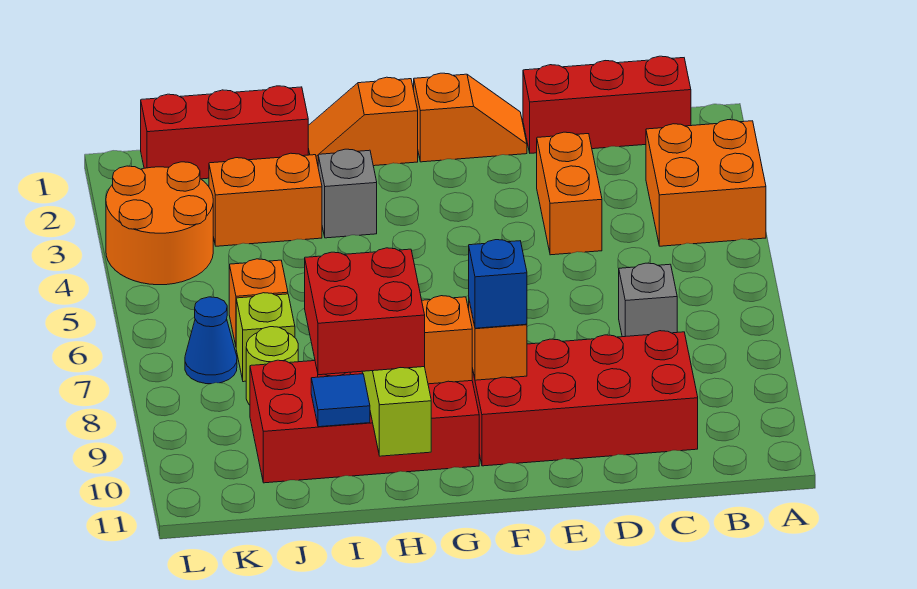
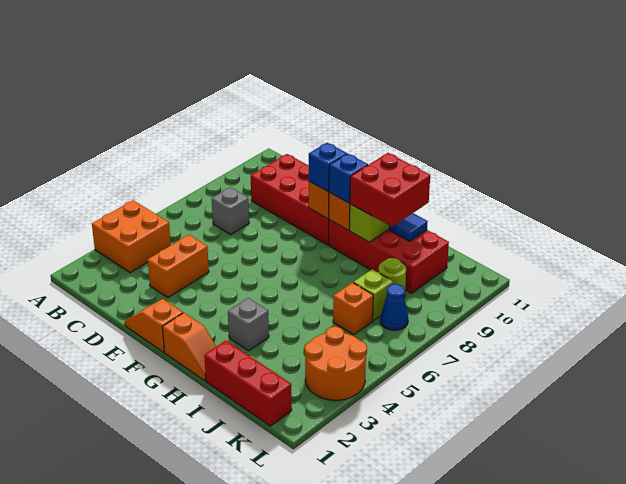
red brick B1:D1 level 1 -> none
none -> blue brick G9 level 3
orange brick I3:J3 level 1 -> none

